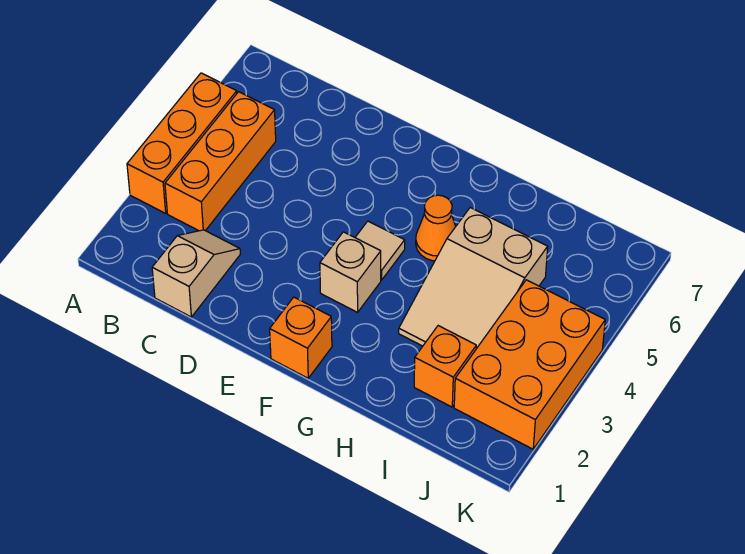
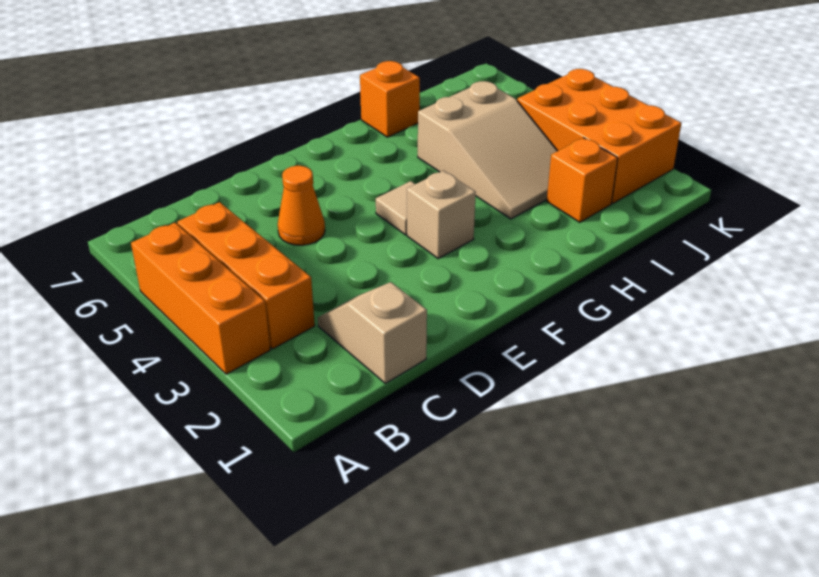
orange brick F1 level 1 -> orange brick H7 level 1
orange cone G5 level 1 -> orange cone D5 level 1

